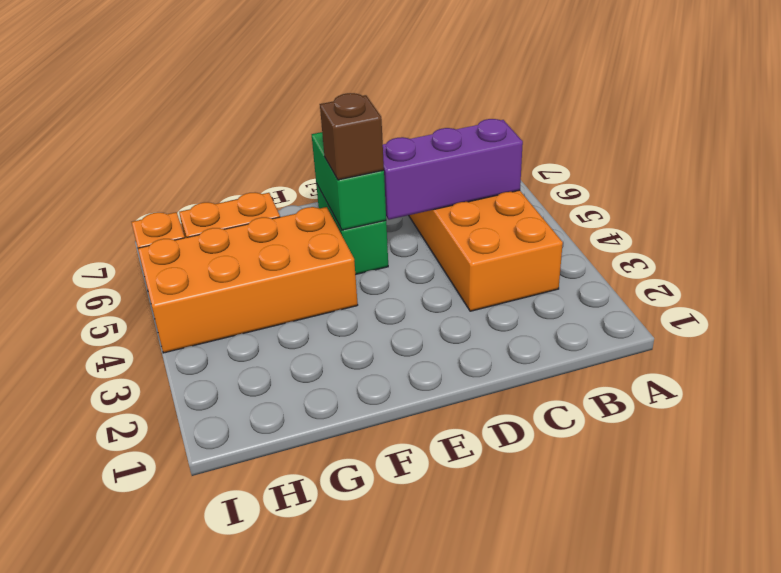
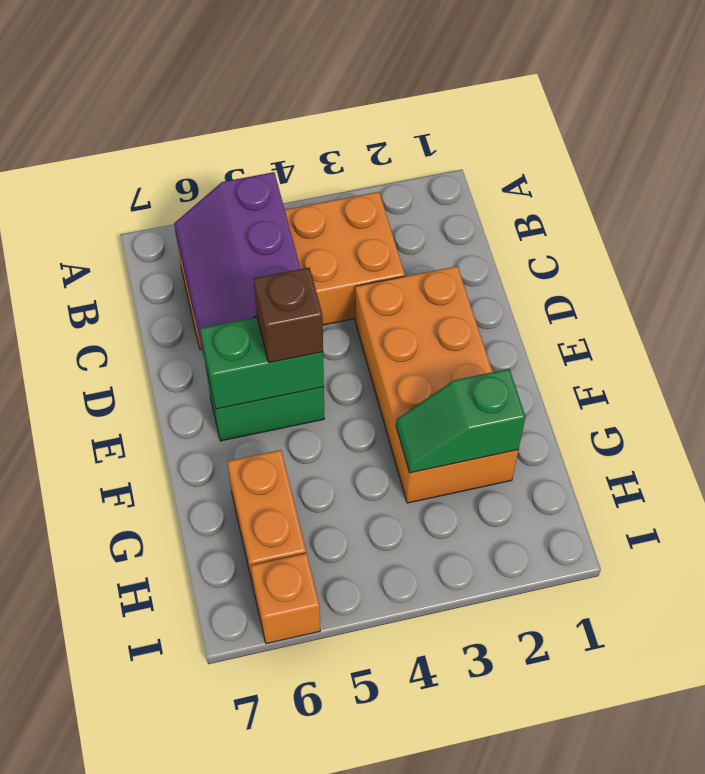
orange brick F4:I5 level 1 -> orange brick D2:G3 level 1
none -> green slope G2:G3 level 2 top 2

